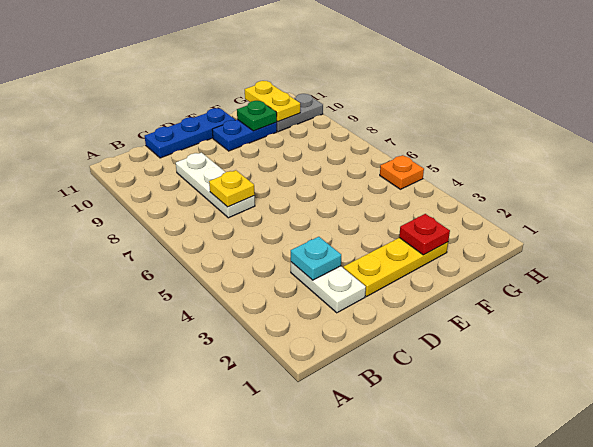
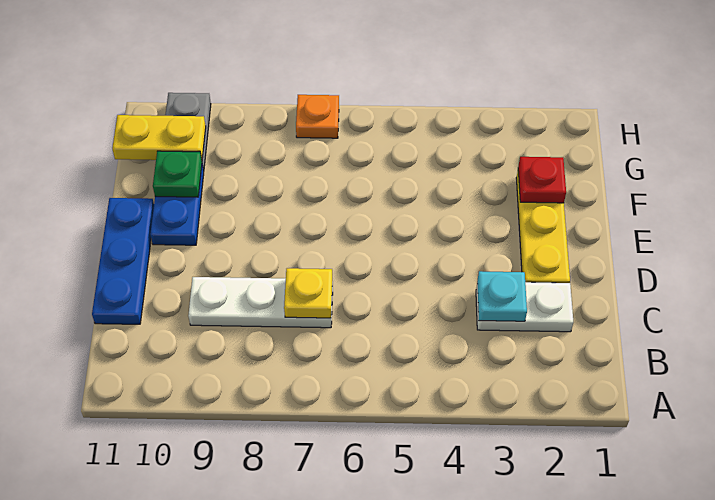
orange plate H5 level 1 -> orange plate H7 level 1

